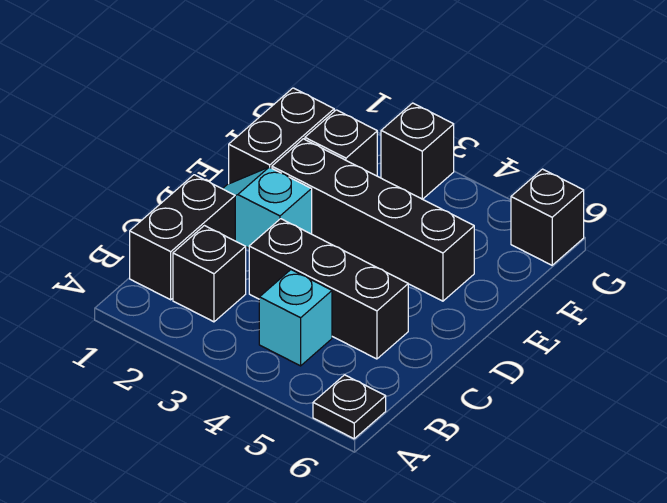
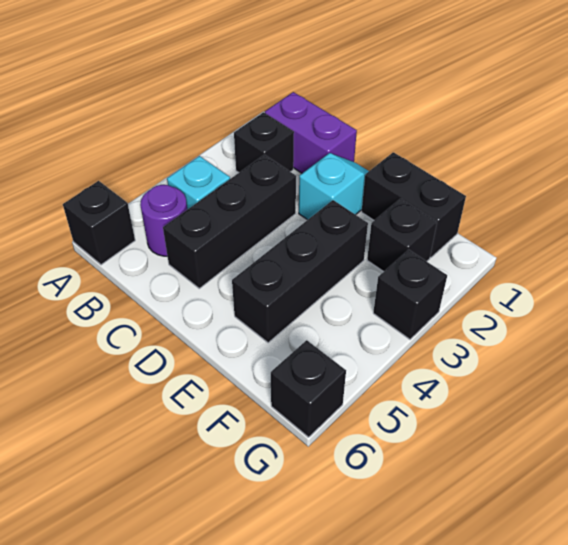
black plate A6 level 1 -> black brick A6 level 1
black brick B1:C1 level 1 -> purple brick B1:C1 level 1
none -> purple round brick B5 level 1
black brick E2:E5 level 1 -> black brick E3:E5 level 1

